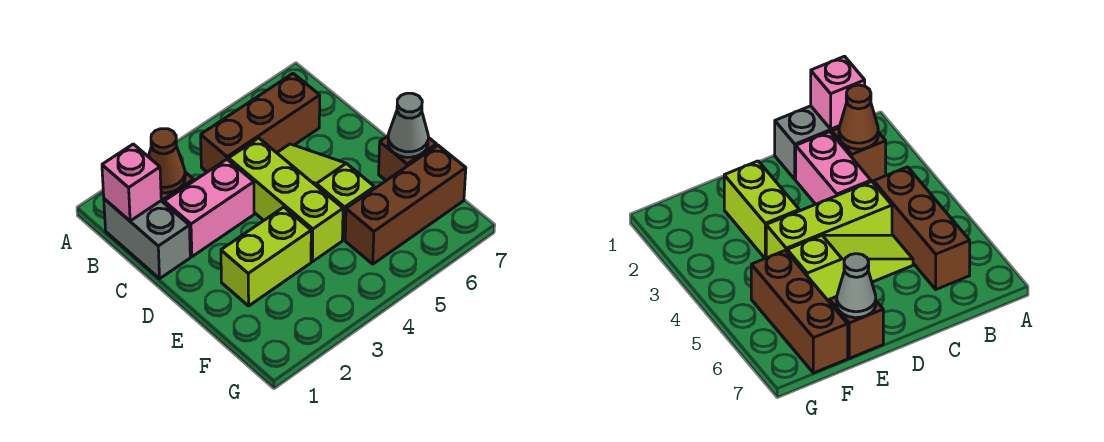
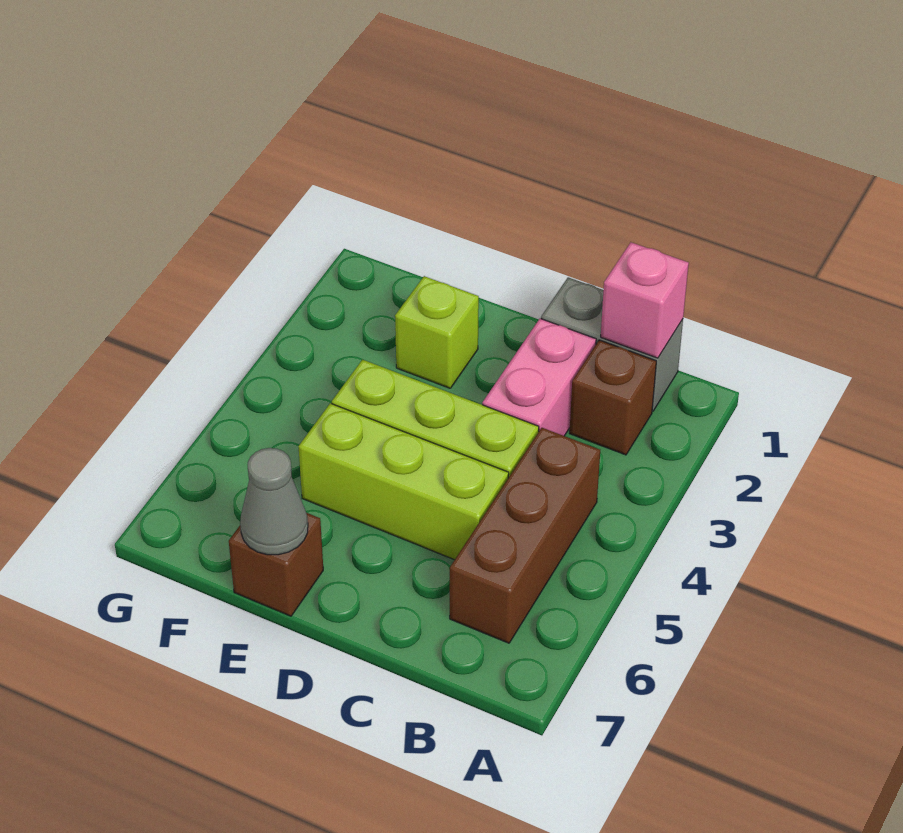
brown cone B2 level 2 -> none
lime slope C5:E5 level 1 top E -> lime brick C5:E5 level 1
lime brick E2:E3 level 1 -> lime brick E2 level 1
brown brick F5:F7 level 1 -> none

